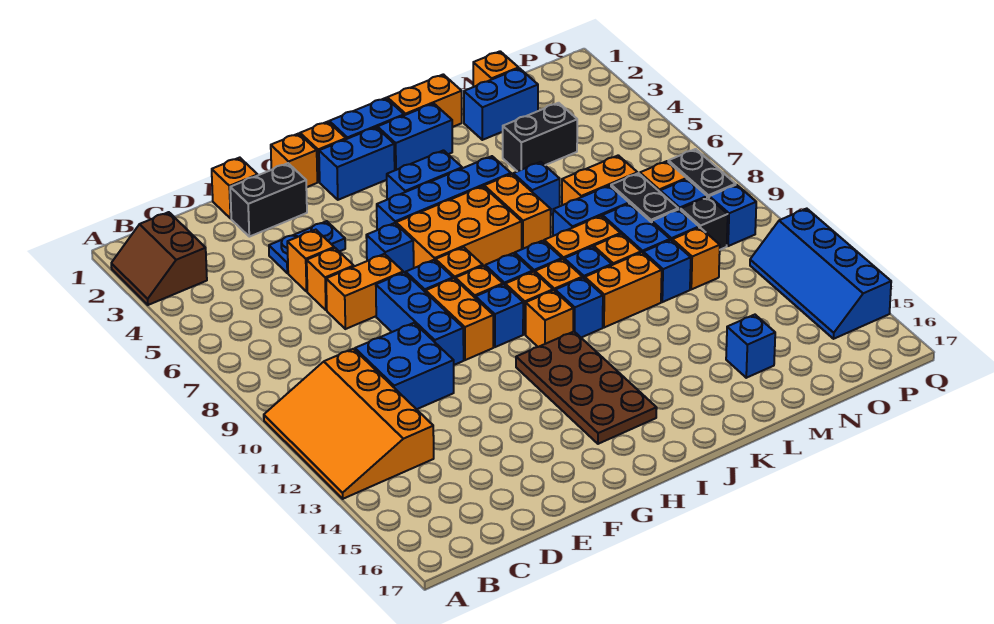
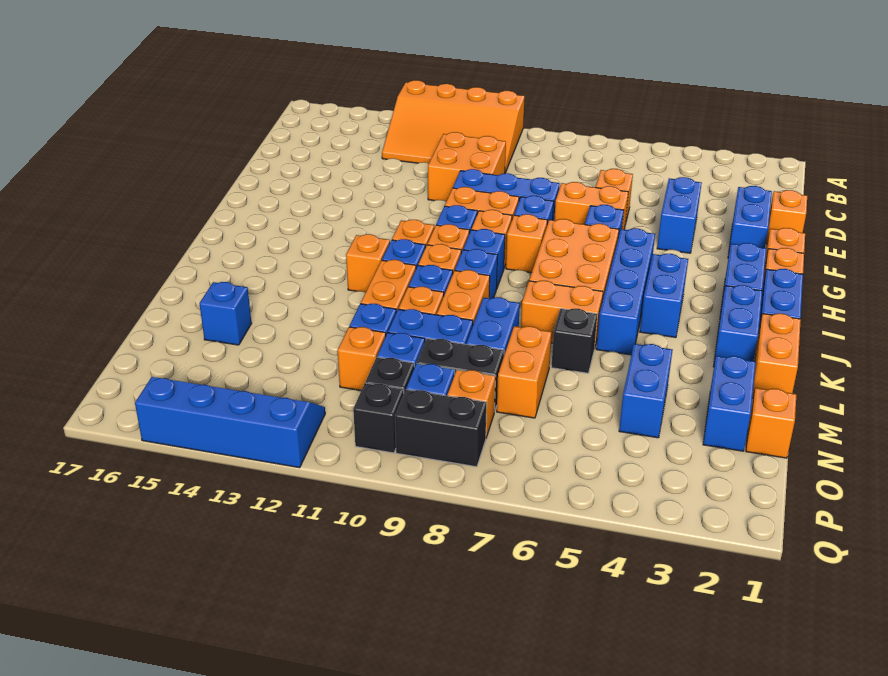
brown slope A2:B3 level 1 top B -> none
orange slope A10:C13 level 1 top C -> orange slope A10:C13 level 1 top A
blue brick D10:E11 level 1 -> orange brick D10:E11 level 1
black brick E2:F2 level 1 -> blue brick E2:F2 level 1
blue plate E4:F4 level 1 -> blue brick E4:F4 level 1
orange brick E5 level 1 -> orange brick J12 level 1
orange brick E7:F7 level 1 -> orange brick F6:F7 level 1
brown plate H12:I15 level 1 -> none
blue brick L6 level 1 -> black brick L6 level 1
black brick M4:N4 level 1 -> blue brick M4:N4 level 1
blue brick P10 level 1 -> black brick P10 level 1

